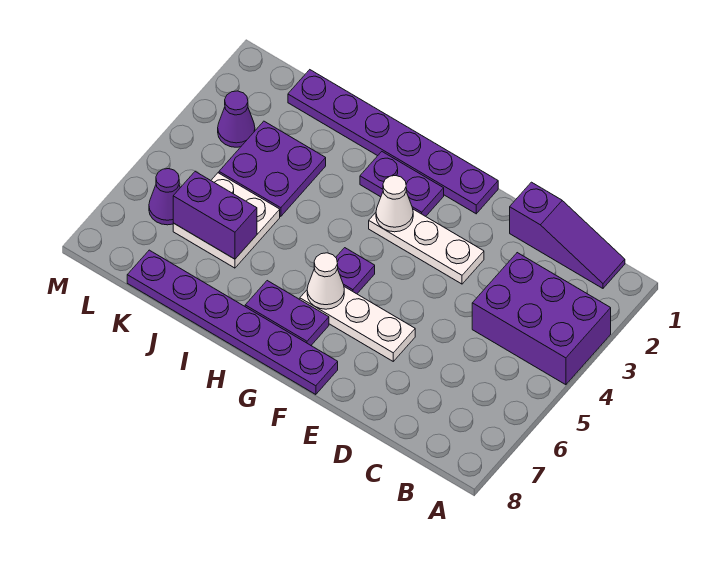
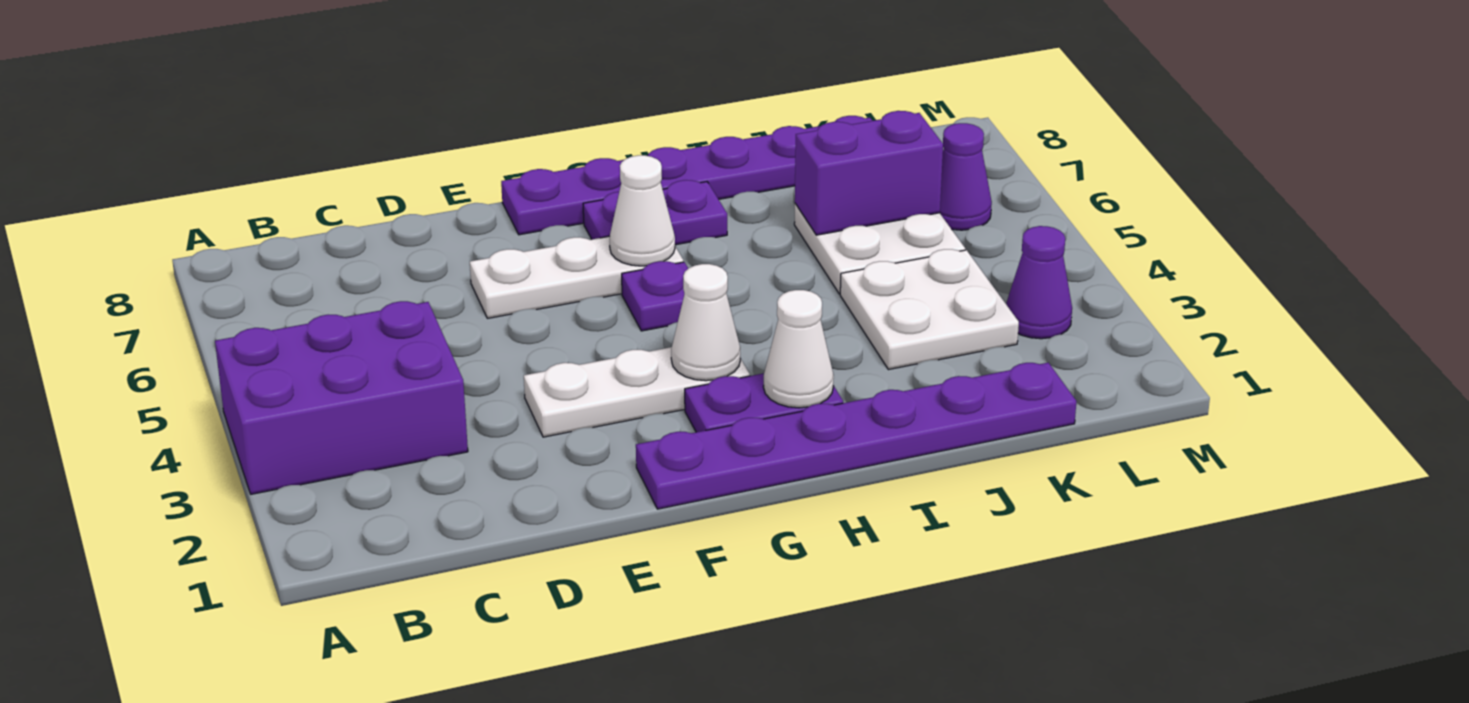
purple slope B1:D1 level 1 top D -> none
none -> white cone H2 level 2
purple plate J3:K4 level 1 -> white plate J3:K4 level 1

